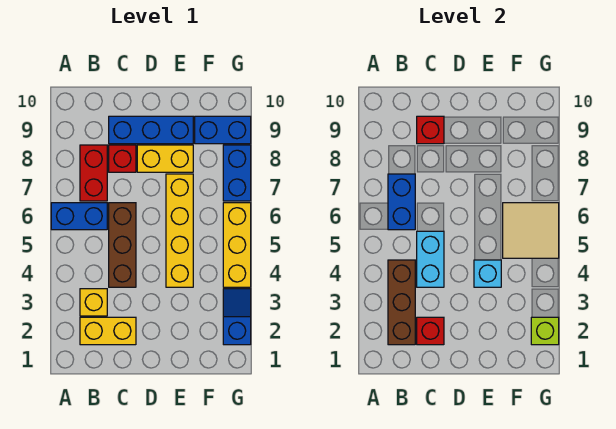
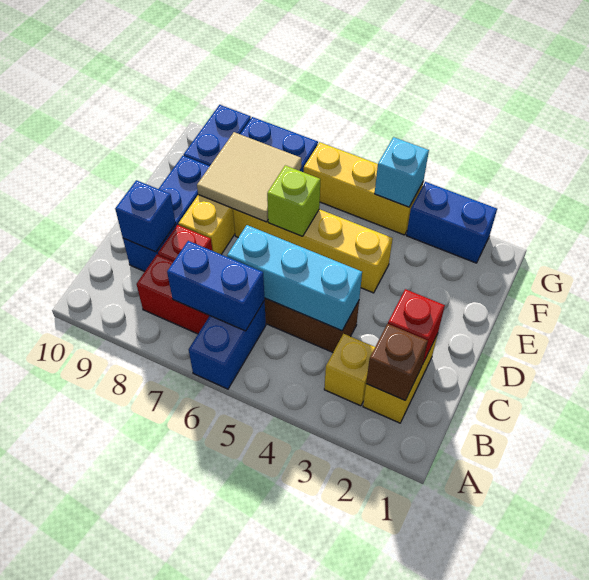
brown brick B2:B4 level 2 -> brown brick B2 level 2
cyan brick C4:C5 level 2 -> cyan brick C4:C6 level 2
red brick C9 level 2 -> blue brick C9 level 2
cyan brick E4 level 2 -> cyan brick G4 level 2
tan tile F5:G6 level 2 -> tan tile E7:F8 level 2
blue slope G2:G3 level 1 top 2 -> blue brick G2:G3 level 1
lime brick G2 level 2 -> lime brick E6 level 2

